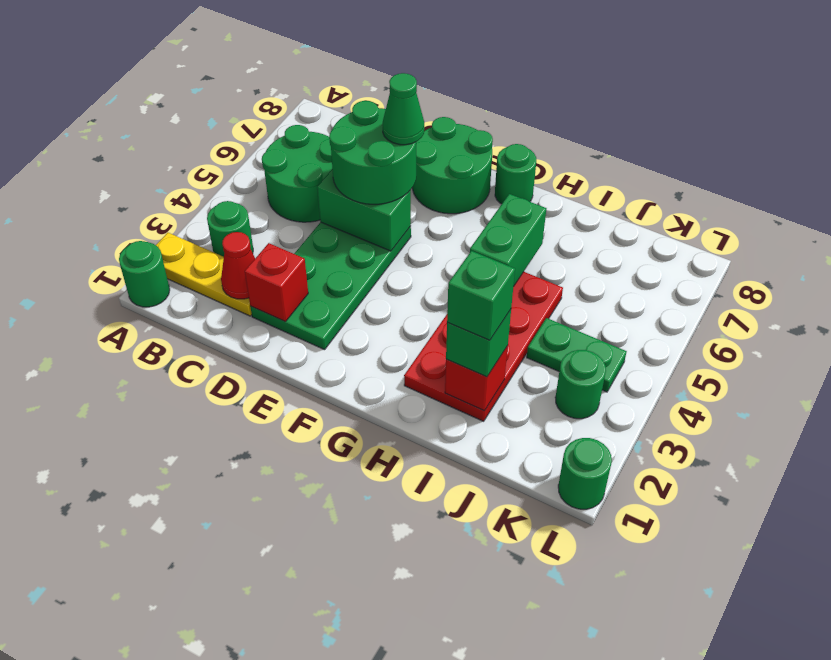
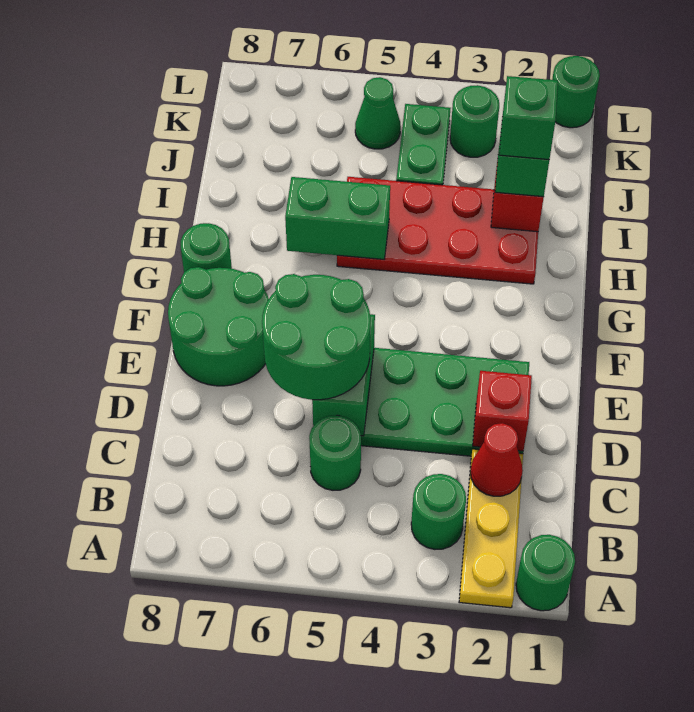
green round brick B5:C6 level 1 -> green round brick C5 level 1
green cone E6 level 4 -> green cone K5 level 1

